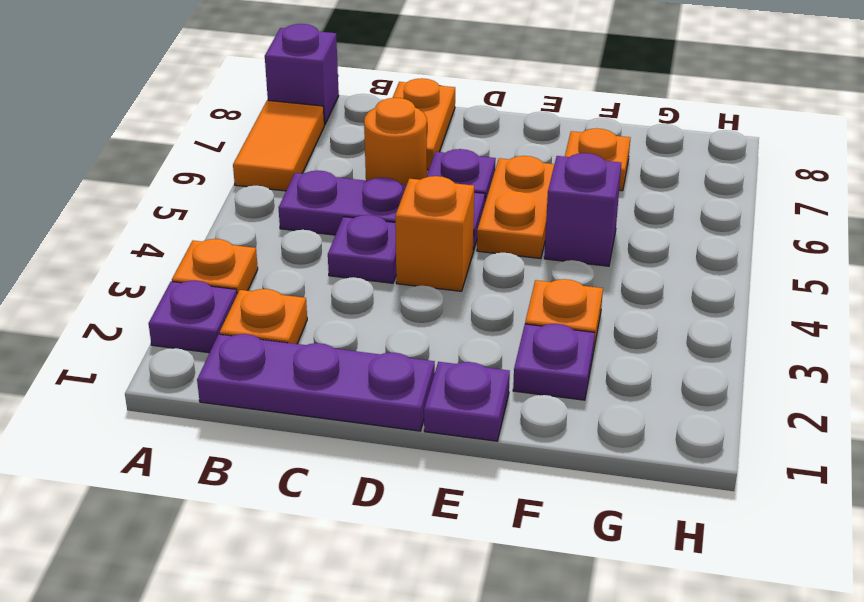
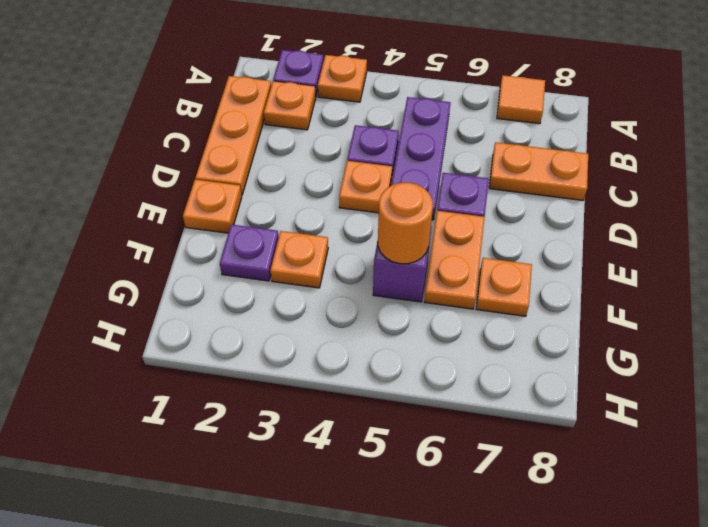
orange tile A6:A7 level 1 -> orange tile A7 level 1
purple brick A8 level 1 -> none
purple plate B1:D1 level 1 -> orange plate B1:D1 level 1
orange round brick C6 level 1 -> orange round brick F5 level 2
orange brick D4 level 1 -> orange plate D4 level 1
purple plate E1 level 1 -> orange plate E1 level 1
orange plate E5:E6 level 1 -> orange plate E6:F6 level 1

